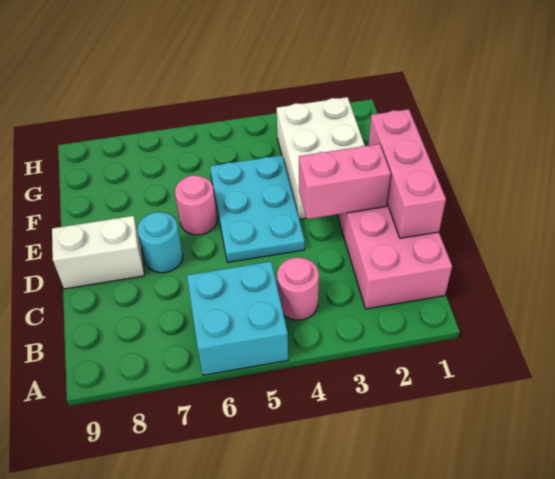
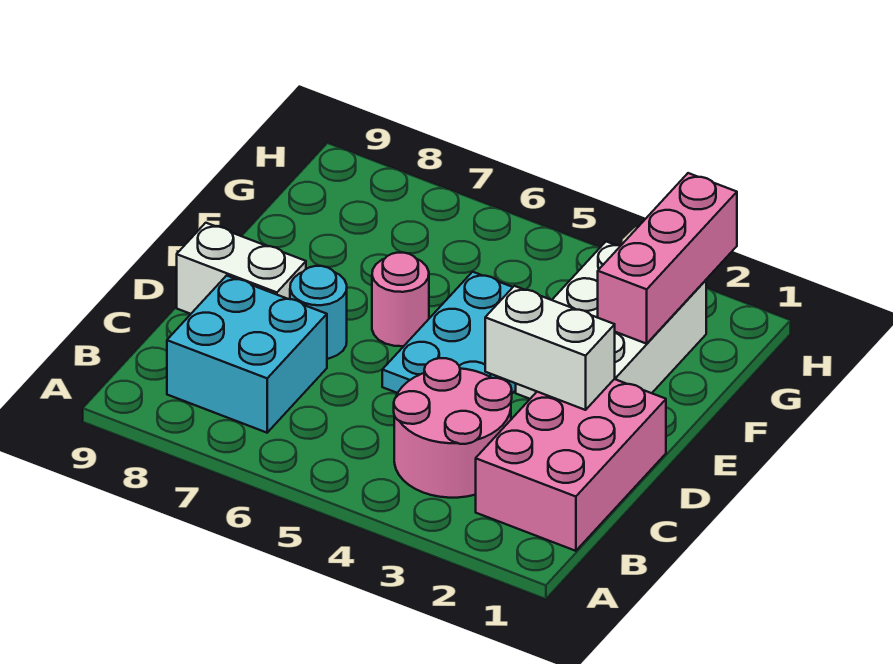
cyan brick A5:B6 level 1 -> cyan brick B7:C8 level 1
pink round brick B4 level 1 -> pink round brick B3:C4 level 1
pink brick C1:E1 level 2 -> pink brick F2:H2 level 2
pink brick D2:D3 level 2 -> white brick D2:D3 level 2

